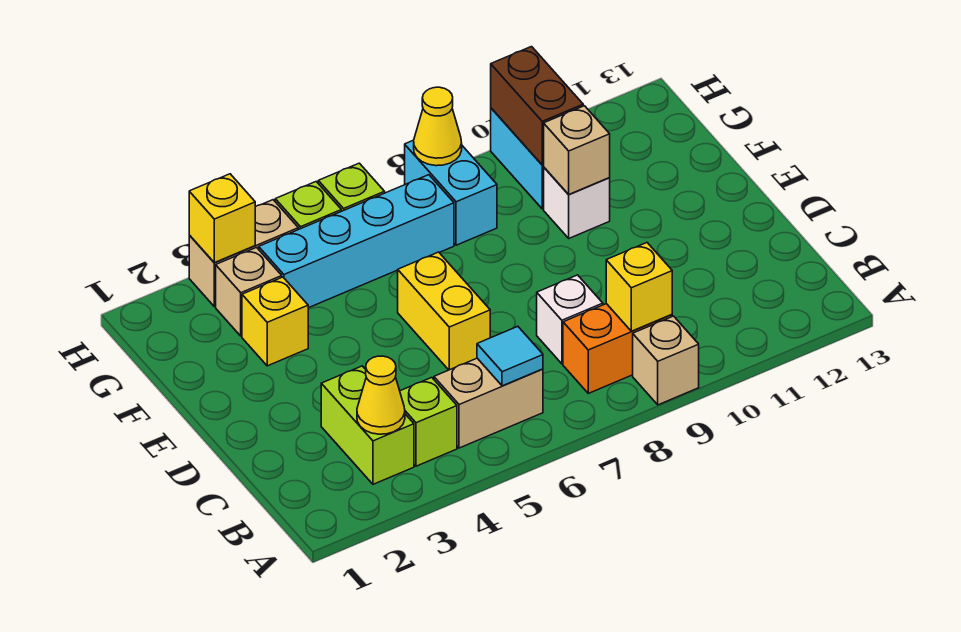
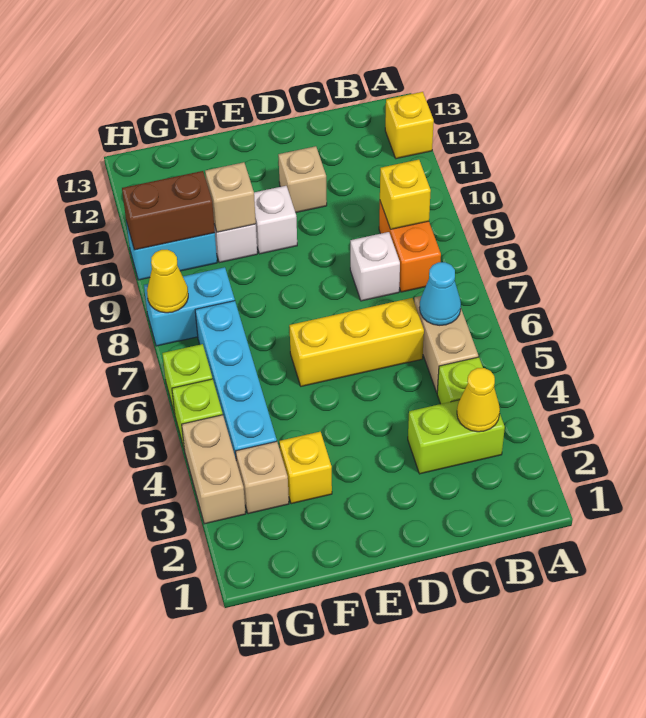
tan brick A9 level 1 -> tan brick D11 level 1
cyan tile B6 level 2 -> cyan cone B6 level 2
yellow brick D6:E6 level 1 -> yellow brick C6:E6 level 1
none -> white brick E10 level 1
yellow brick H3 level 2 -> yellow brick A12 level 1

